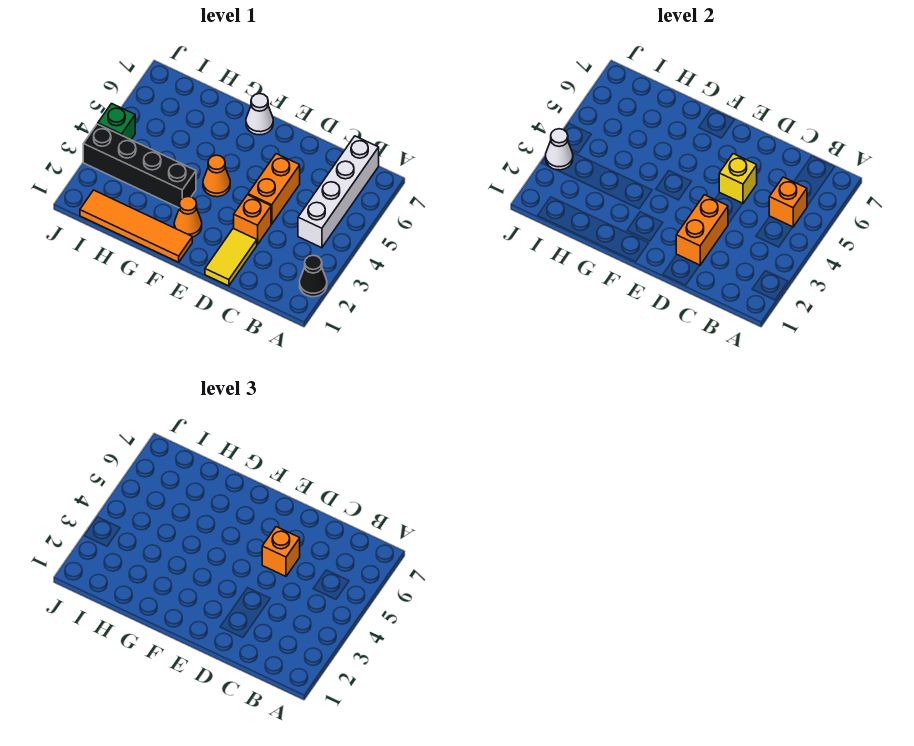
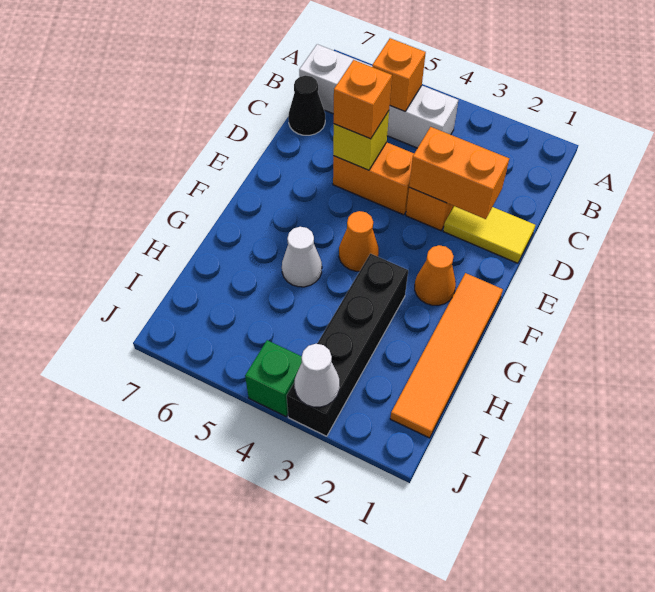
black cone A2 level 1 -> black cone C7 level 1
white cone F7 level 1 -> white cone G5 level 1

